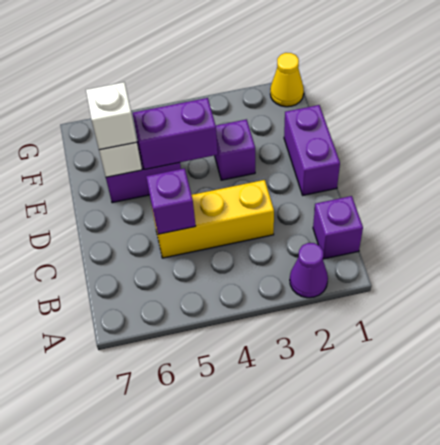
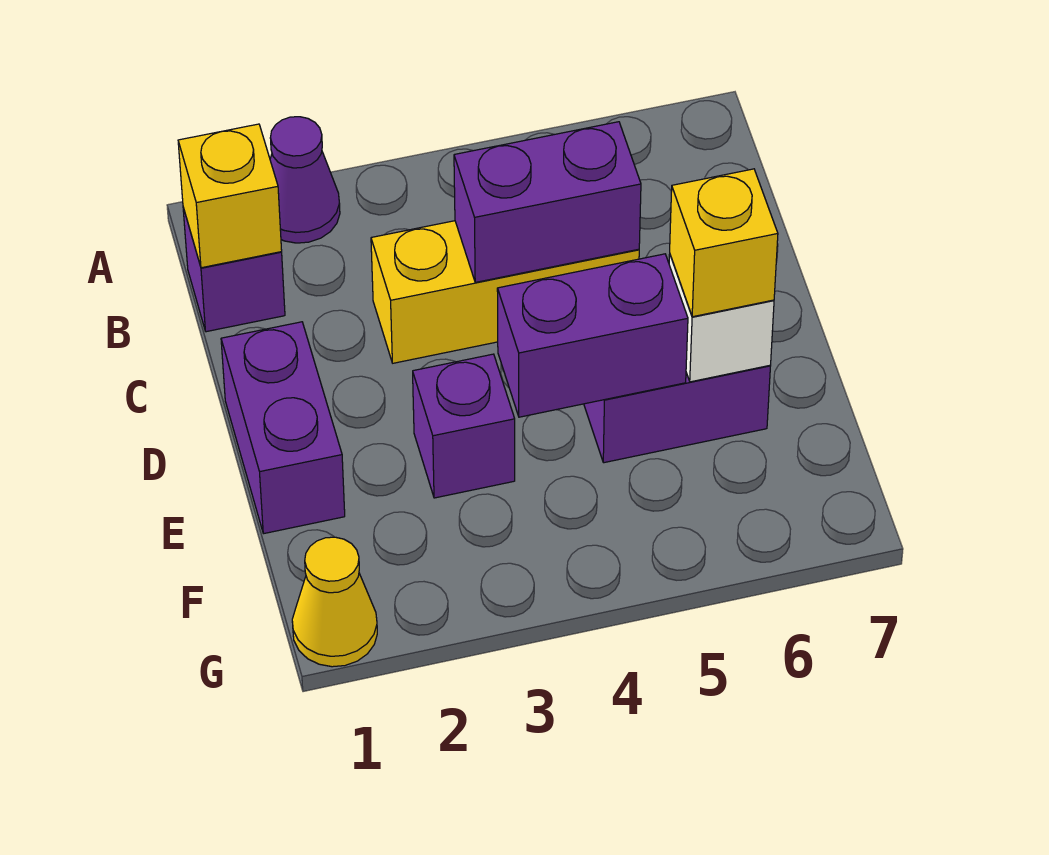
none -> yellow brick B1 level 2
purple brick C5 level 2 -> purple brick C4:C5 level 2
white brick E6 level 3 -> yellow brick E6 level 3

